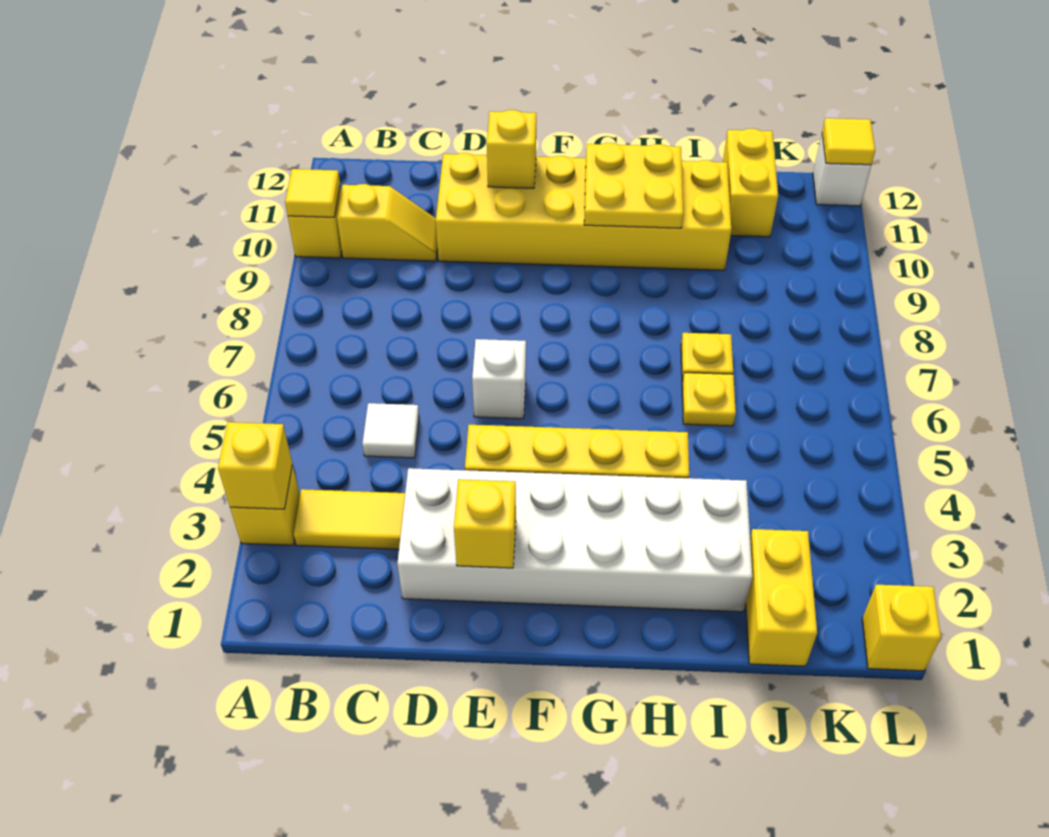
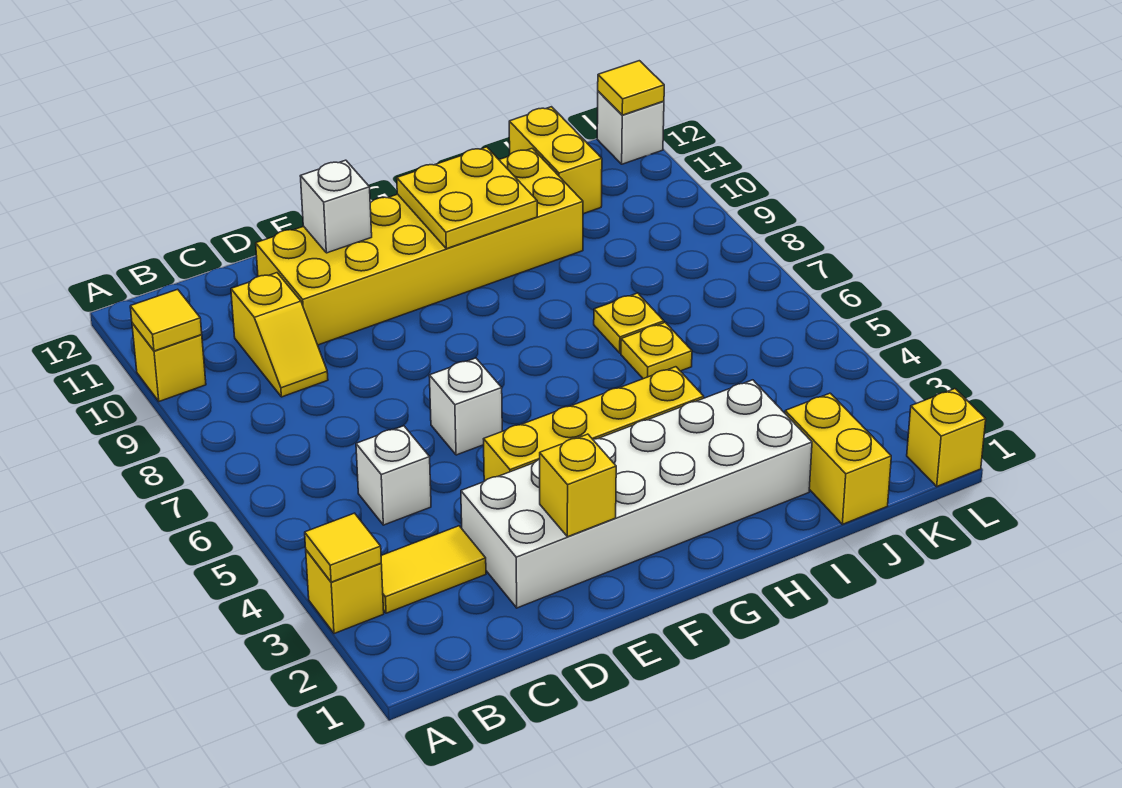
yellow brick A3 level 2 -> yellow tile A3 level 2
yellow slope B10:C10 level 1 top B -> yellow slope C9:C10 level 1 top 10
white tile C5 level 1 -> white brick C5 level 1
yellow brick E11 level 2 -> white brick E11 level 2

